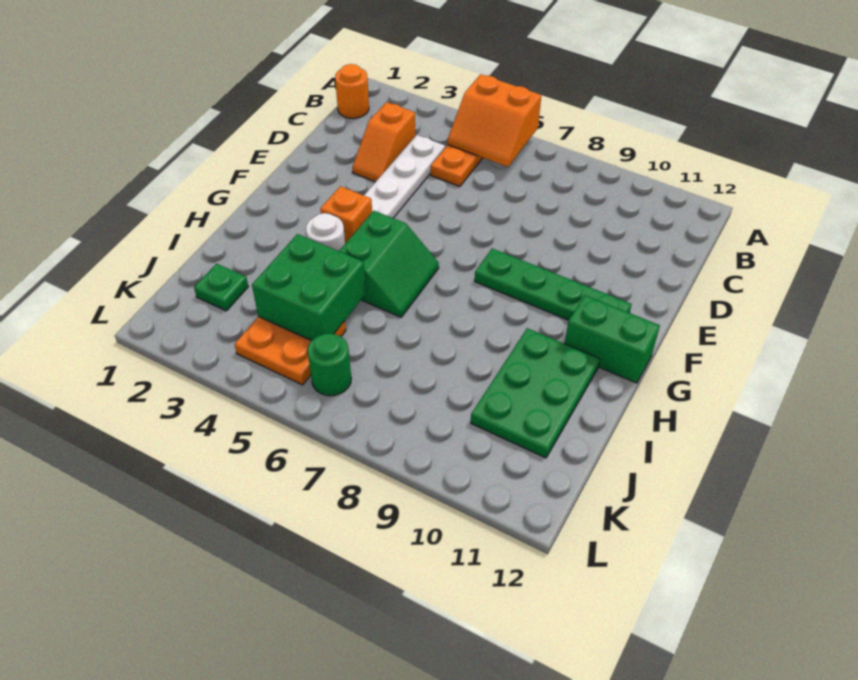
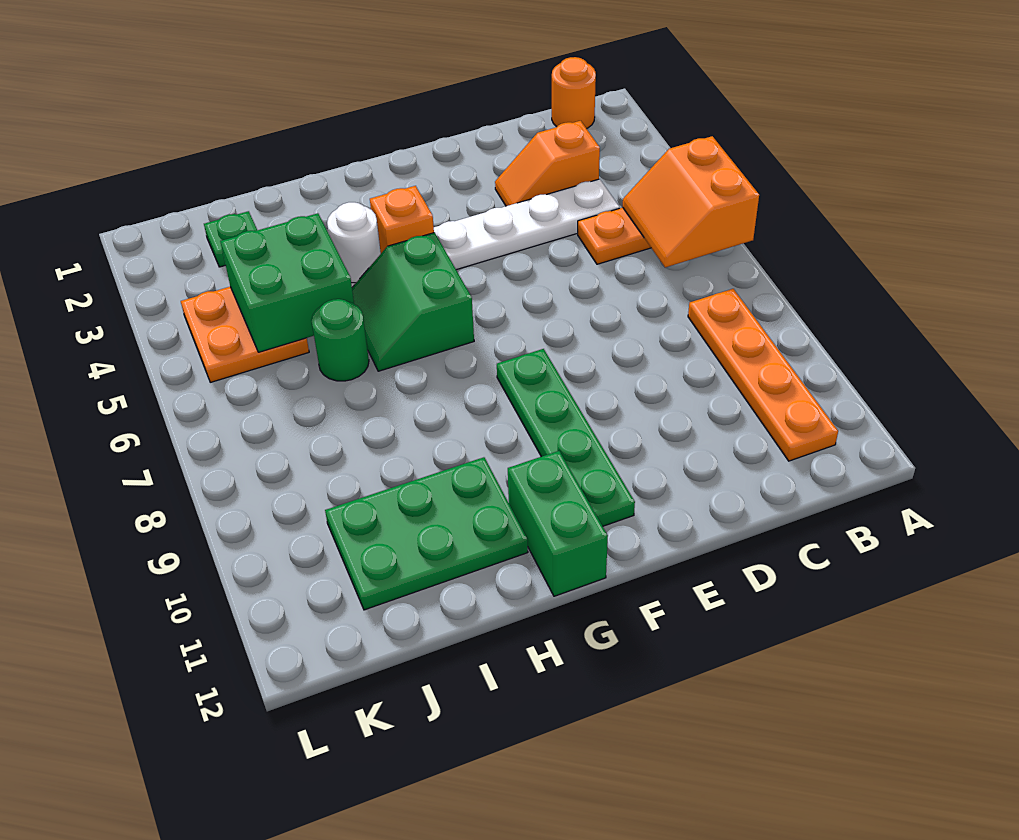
none -> orange plate B8:B11 level 1
green slope G5:H6 level 1 top 5 -> green slope G5:H6 level 1 top G
green round brick K6 level 1 -> green round brick I6 level 1

